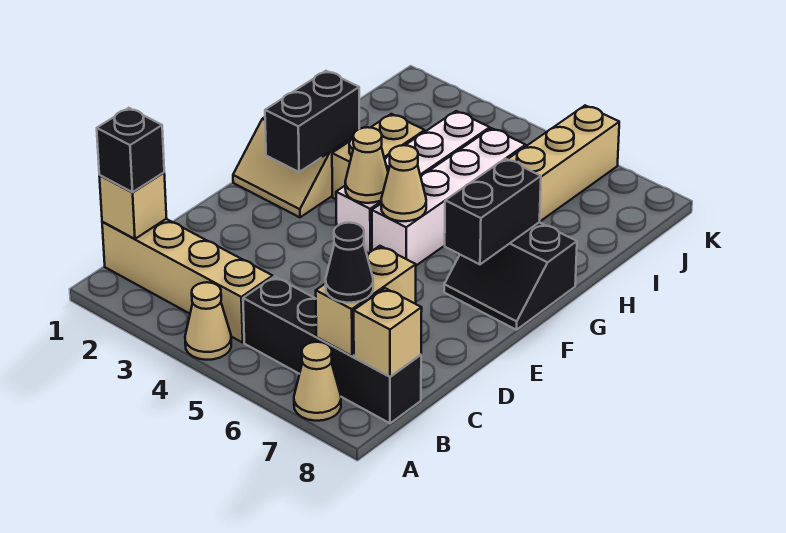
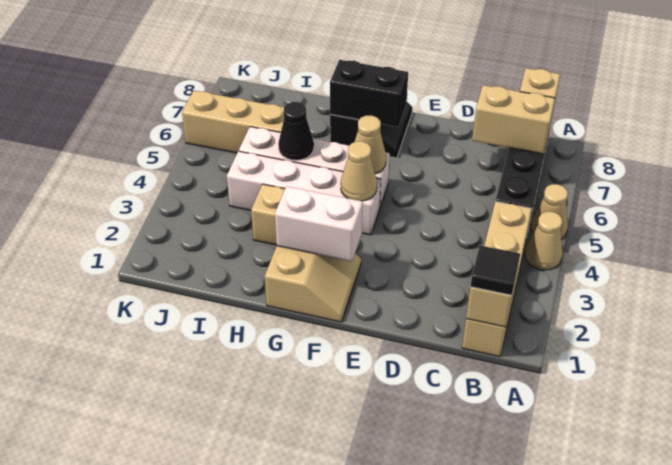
tan cone A7 level 1 -> tan cone A5 level 1
black brick B1 level 3 -> black tile B1 level 3
black cone B7 level 3 -> black cone H5 level 2
black brick F2:G2 level 2 -> white brick F2:G2 level 2

